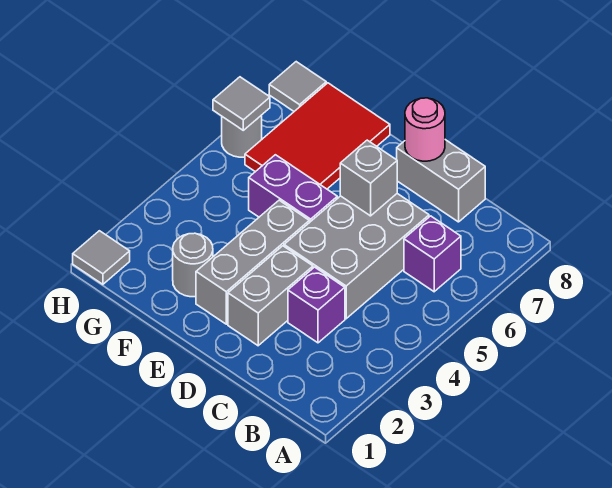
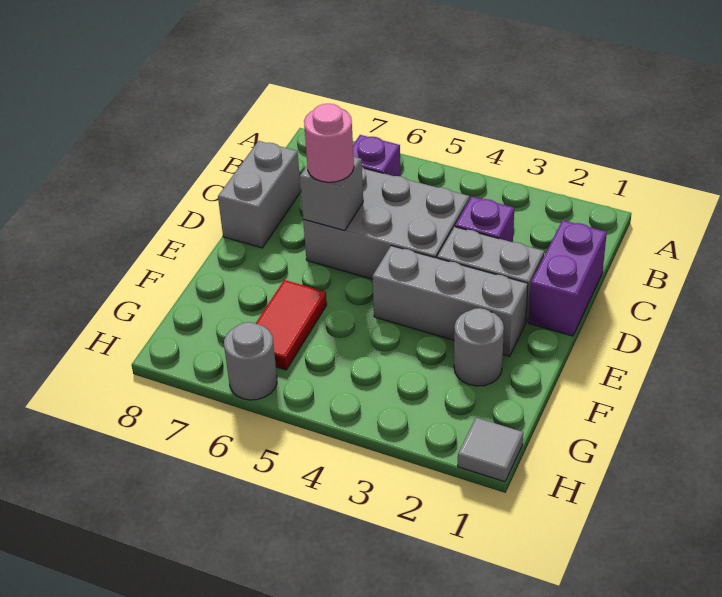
pink round brick D8 level 2 -> pink round brick D6 level 3
purple brick E5:F5 level 1 -> purple brick C1:D1 level 1
red tile F6:G8 level 1 -> red tile F6:G6 level 1
grey tile H6 level 2 -> none
grey tile H8 level 1 -> none

